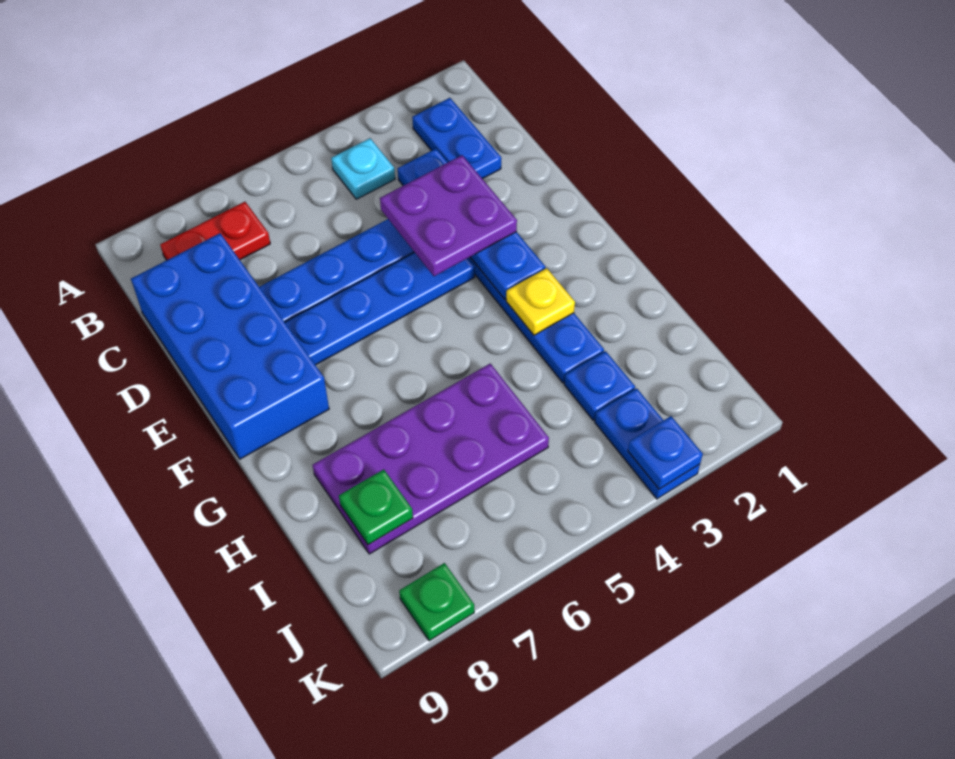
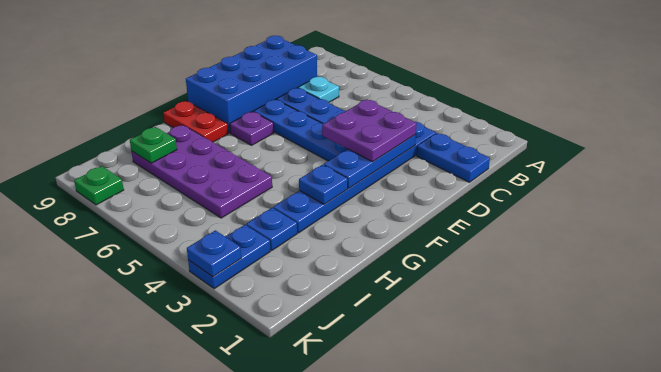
blue plate B2:C2 level 1 -> blue plate C1:C2 level 1
cyan plate B4 level 1 -> cyan plate C7 level 1
red plate B7:B8 level 1 -> red plate G8:G9 level 1
none -> purple plate F7 level 1
yellow plate G3 level 2 -> blue plate G3 level 2

